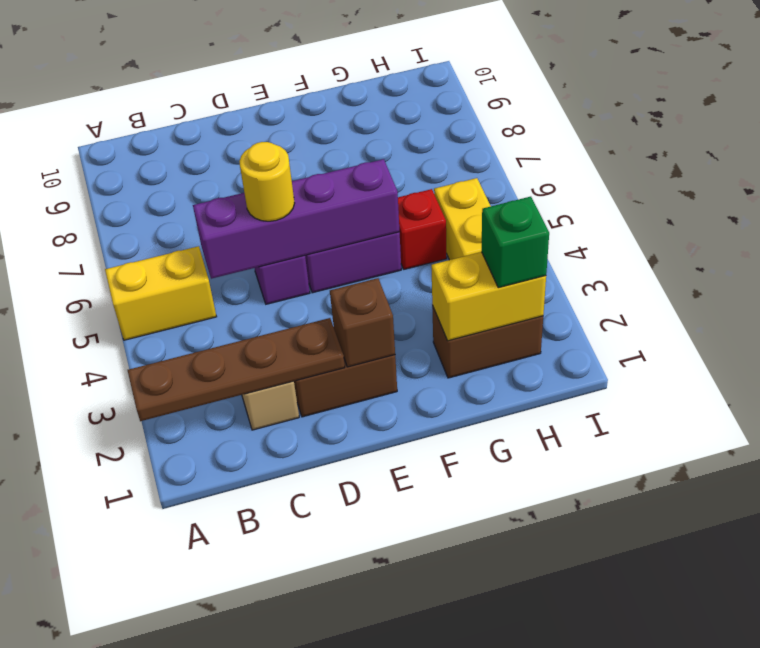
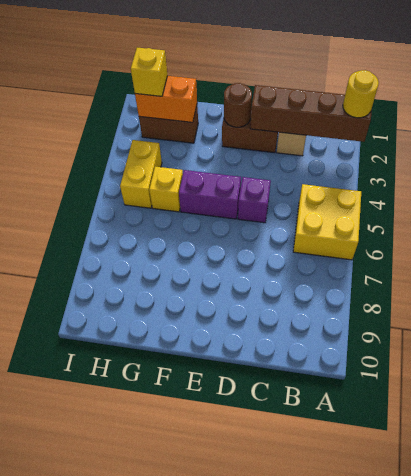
brown plate A2:D2 level 2 -> brown brick A2:D2 level 2
yellow brick A5:B5 level 1 -> yellow brick A5:B6 level 1
purple brick C5:F5 level 2 -> none
yellow round brick D5 level 3 -> yellow round brick A2 level 3
brown brick E2 level 2 -> brown round brick E2 level 2
yellow brick G2:H2 level 2 -> orange brick G2:H2 level 2
red brick G5 level 1 -> yellow brick G5 level 1
green brick H2 level 3 -> yellow brick H2 level 3

